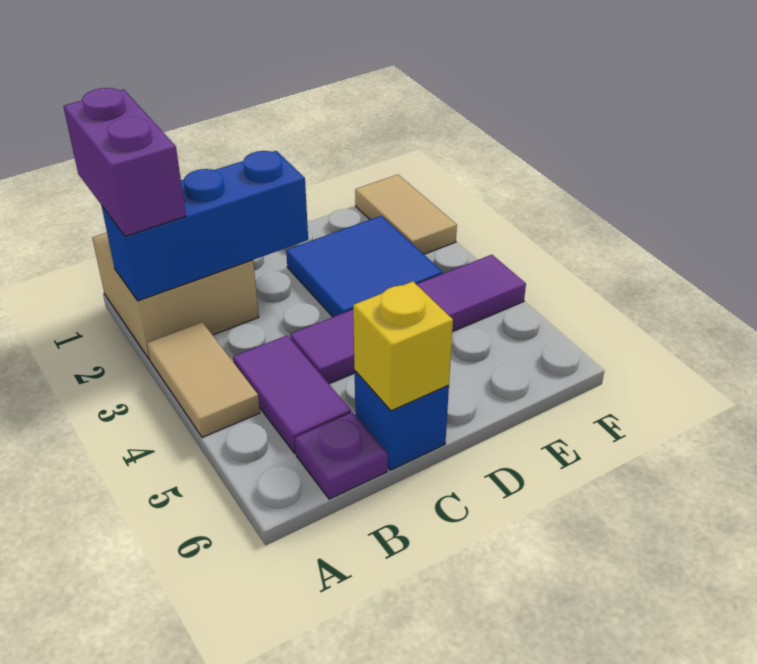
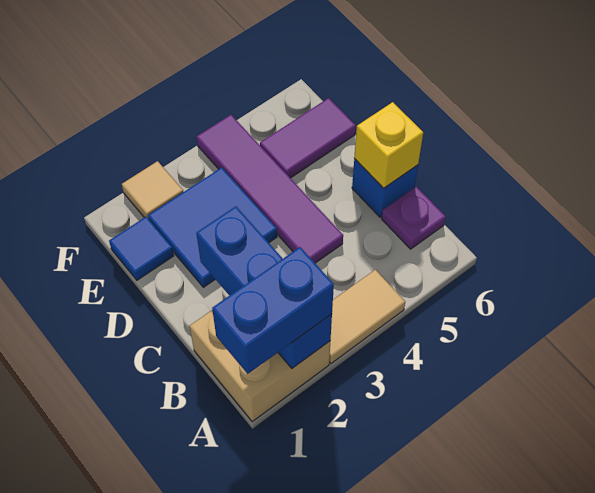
purple brick A1:A2 level 3 -> blue brick A1:A2 level 3
purple tile B4:B5 level 1 -> purple tile E5:E6 level 1
none -> blue tile E1 level 1
tan tile F1:F2 level 1 -> tan tile F2 level 1

